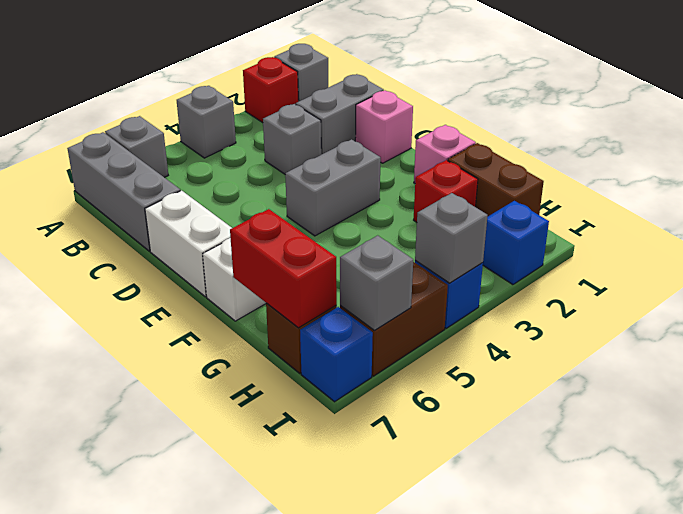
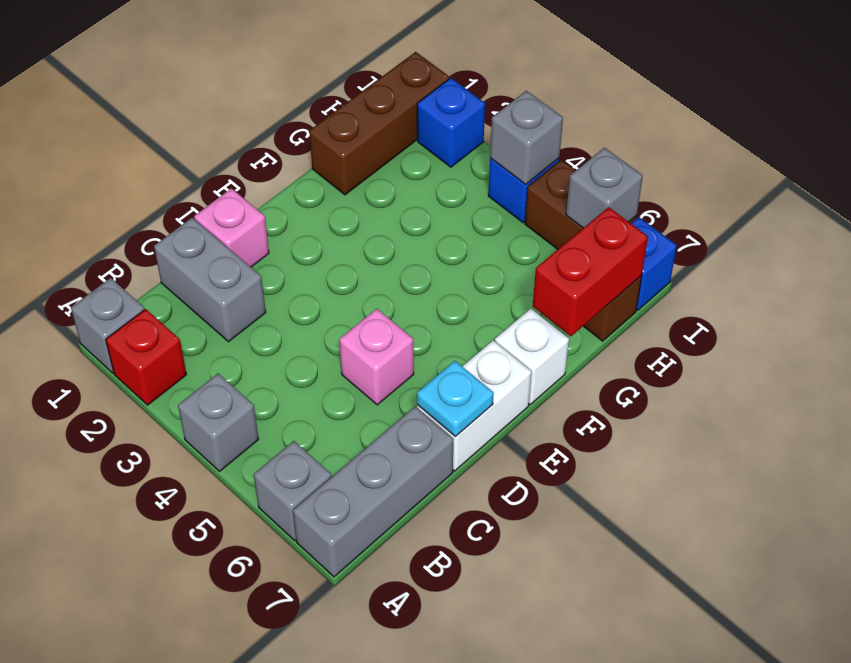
grey brick C3 level 1 -> none
none -> cyan plate D7 level 2
grey brick E3:E4 level 1 -> none
pink brick F1 level 1 -> pink brick D5 level 1
brown brick G1:H1 level 1 -> brown brick G1:I1 level 1
red brick G2 level 1 -> none

